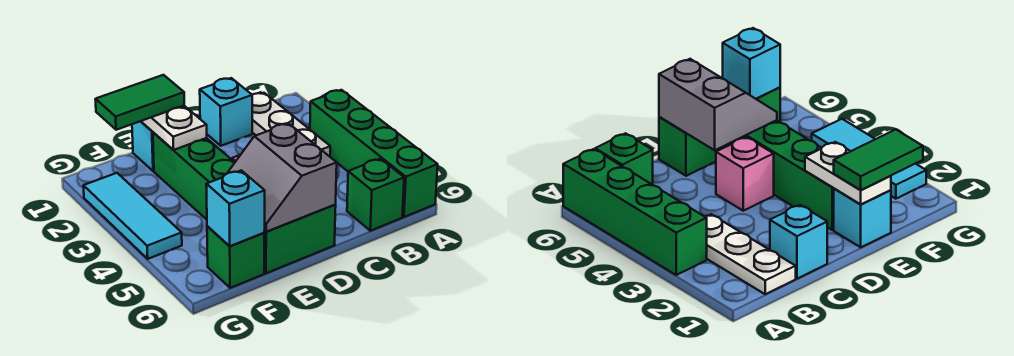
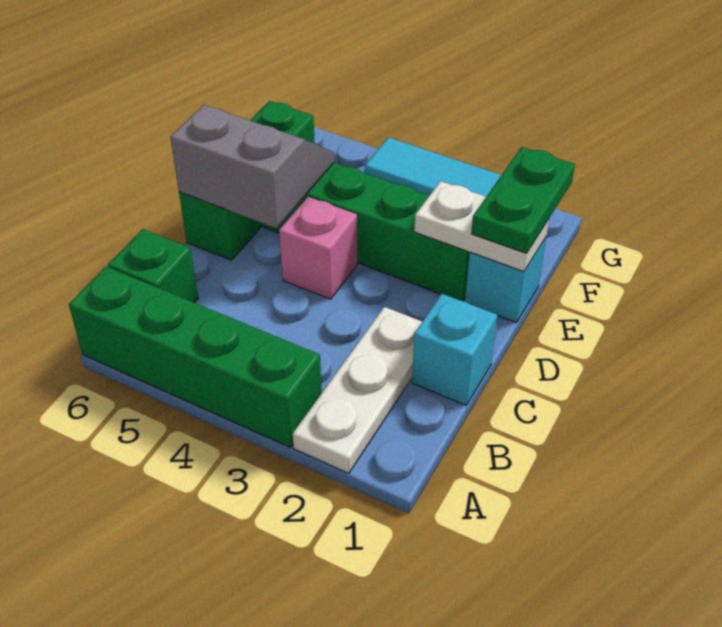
white plate B1:B3 level 1 -> white plate A2:C2 level 1
green tile E1:F1 level 3 -> green plate E1:F1 level 3
cyan brick F6 level 2 -> none

